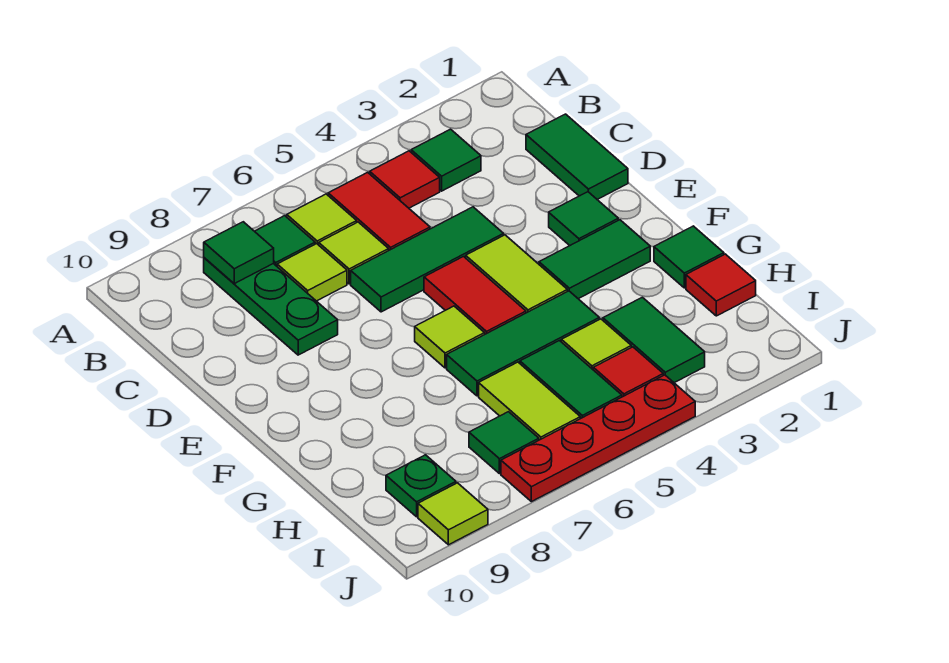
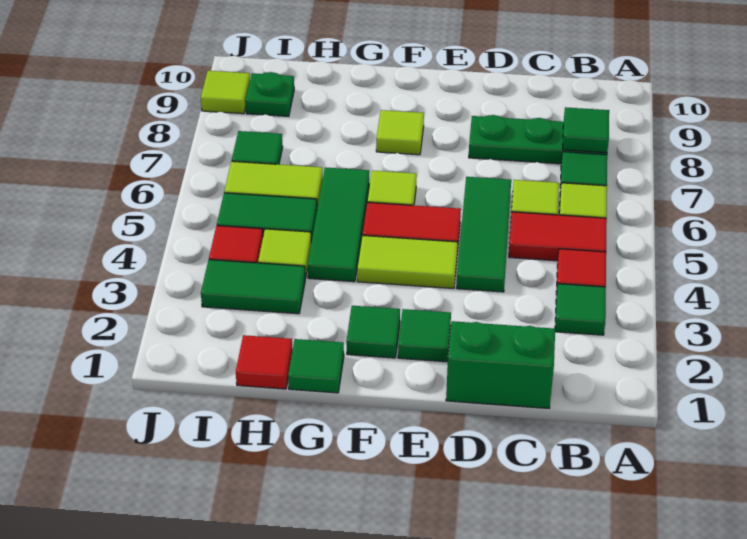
green tile C1:D1 level 1 -> green brick C1:D1 level 1
lime tile C7 level 1 -> lime tile F8 level 1
green tile F2:F3 level 1 -> green tile F2 level 1
red plate J4:J7 level 1 -> none

